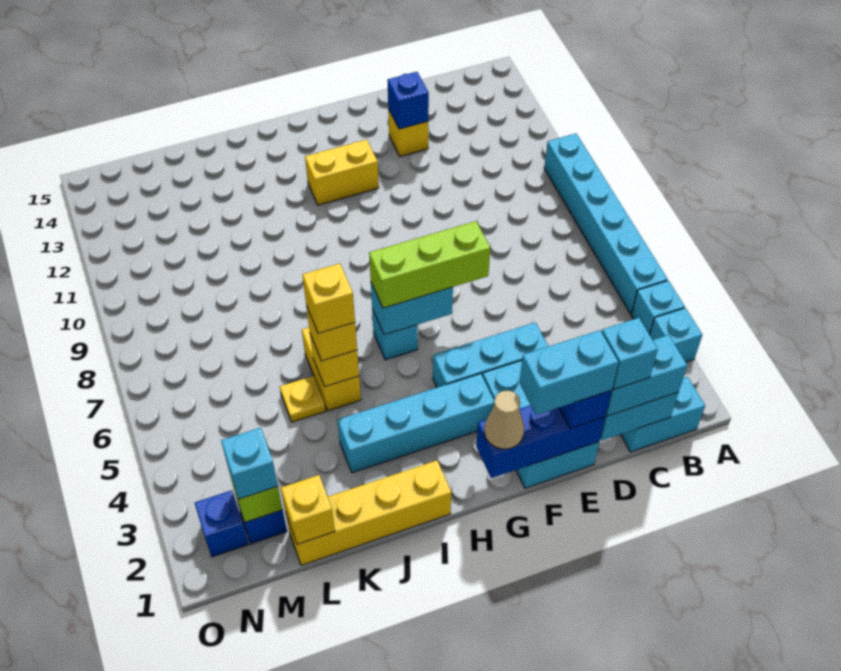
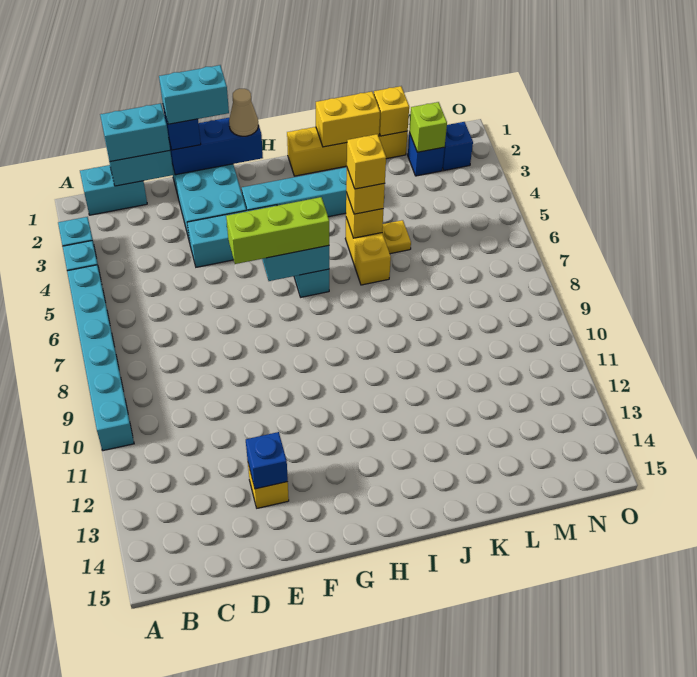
cyan brick D1 level 4 -> none
yellow brick G12:H12 level 1 -> yellow brick J1:K1 level 2
cyan brick M2 level 3 -> none

